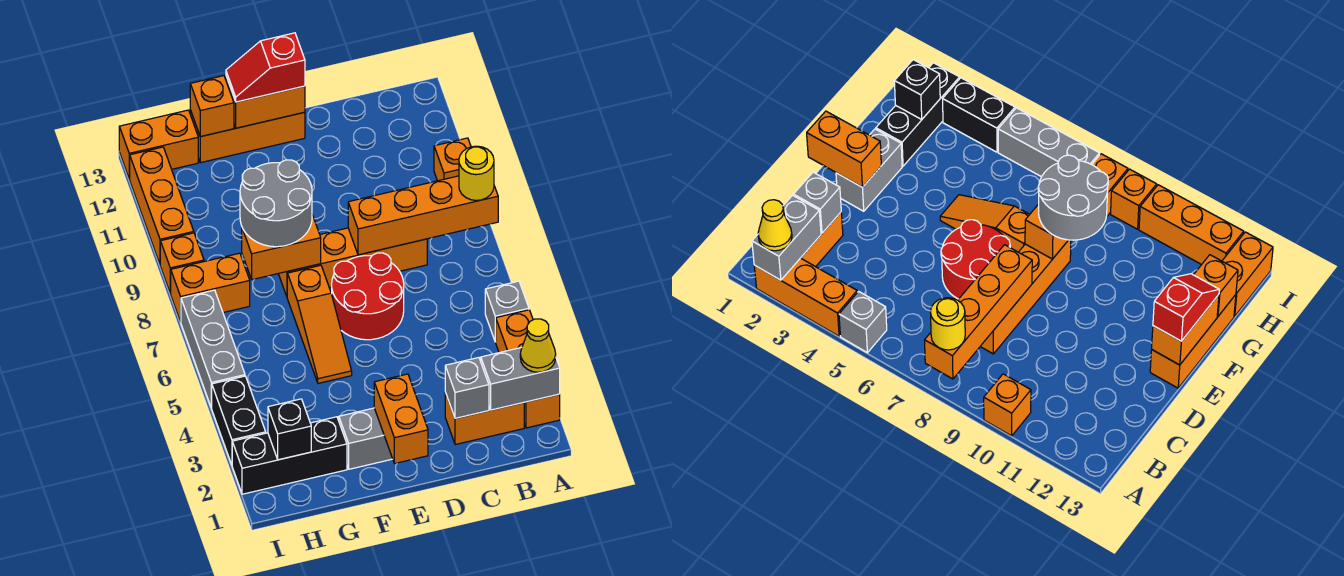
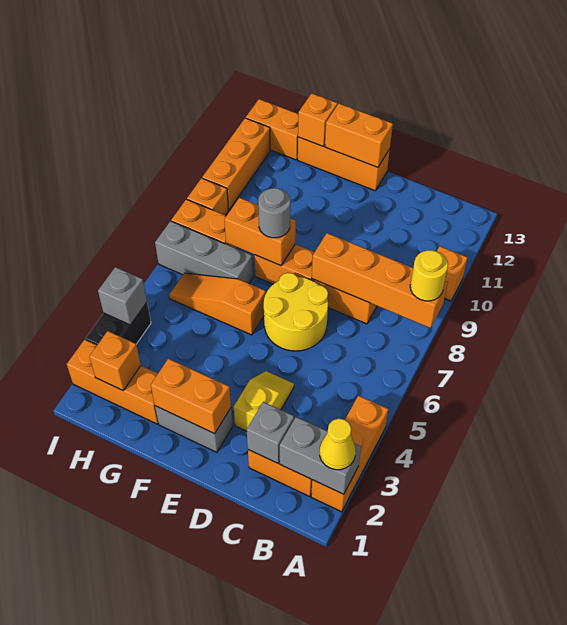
grey brick A5 level 1 -> grey brick I4 level 2
none -> yellow slope D3:D4 level 1 top 3
red round brick D6:E7 level 1 -> yellow round brick D6:E7 level 1
orange brick E1:E2 level 2 -> orange brick E2:F2 level 2
red slope E13:F13 level 3 top E -> none
orange slope F5:F7 level 1 top 7 -> orange slope F6:H6 level 1 top F
grey round brick F8:G9 level 3 -> grey round brick F8 level 3
black brick G2:I2 level 1 -> orange brick G2:I2 level 1
black brick H2 level 2 -> orange brick H2 level 2
grey brick I5:I7 level 1 -> grey brick G7:I7 level 1

